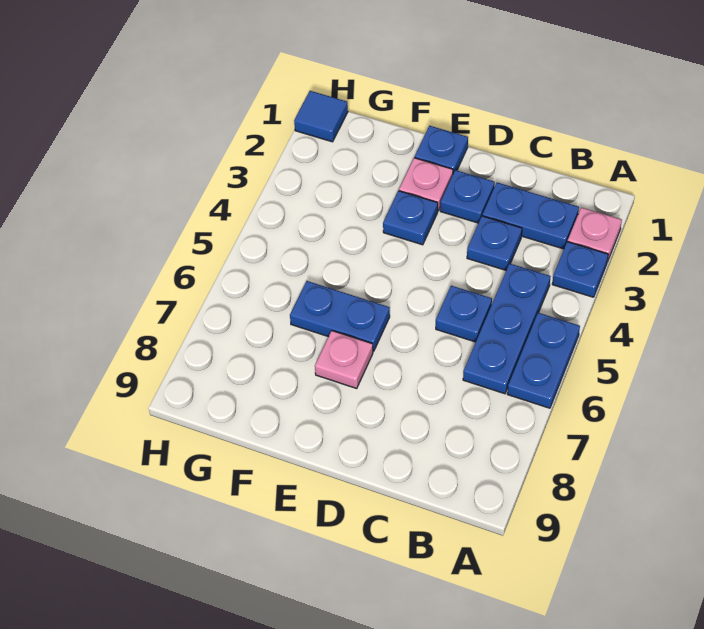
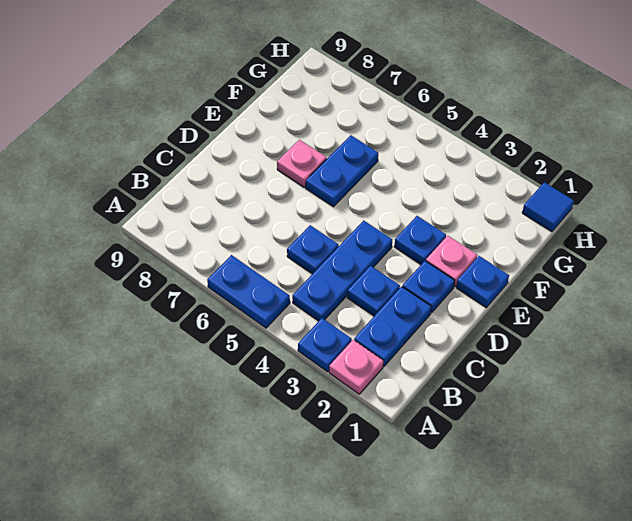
blue plate B4:B6 level 1 -> blue plate B4:D4 level 1

